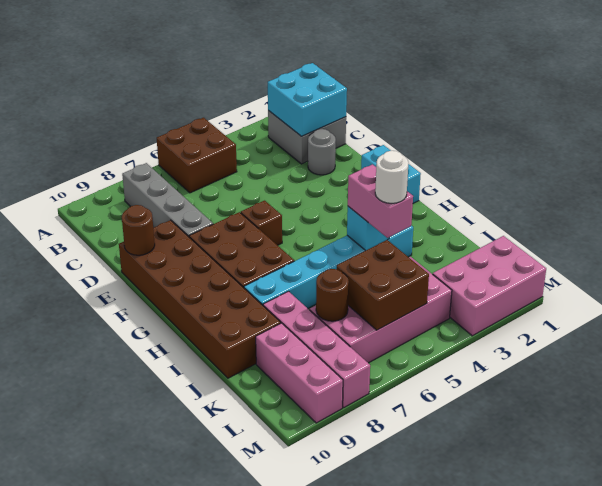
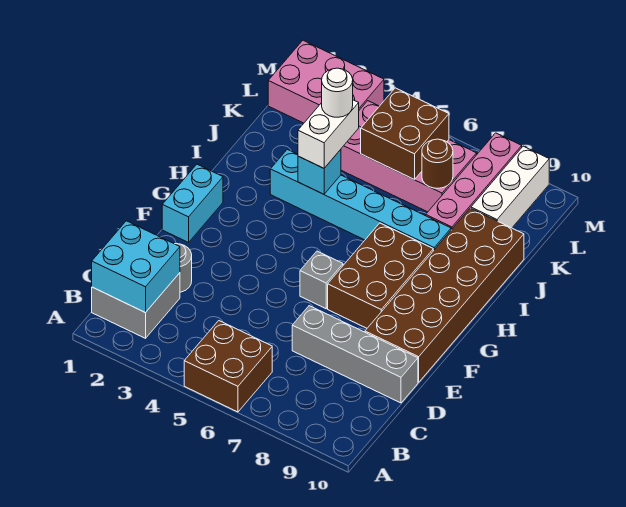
grey brick B8:E8 level 1 -> grey brick D7:D10 level 1
brown round brick E10 level 2 -> none
brown brick F6 level 1 -> grey brick F6 level 1
pink brick I4:J4 level 3 -> white brick I4:J4 level 3
pink brick K9:M9 level 1 -> white brick K9:M9 level 1

